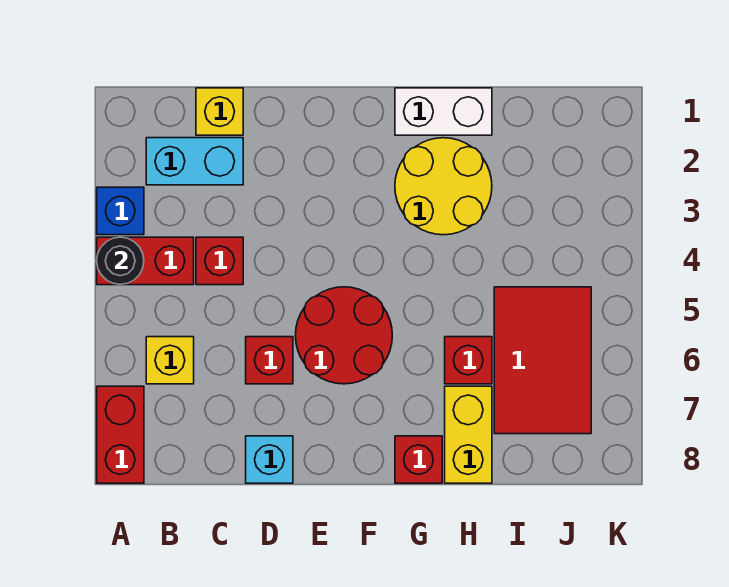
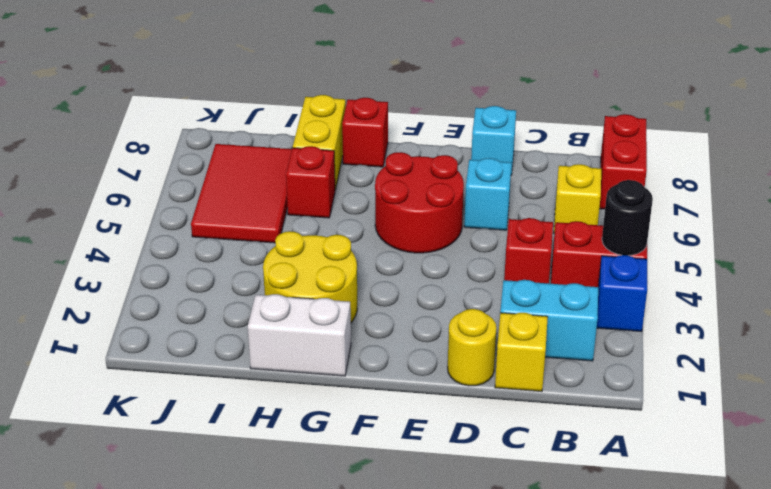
none -> yellow round brick D1 level 1
red brick D6 level 1 -> cyan brick D6 level 1

